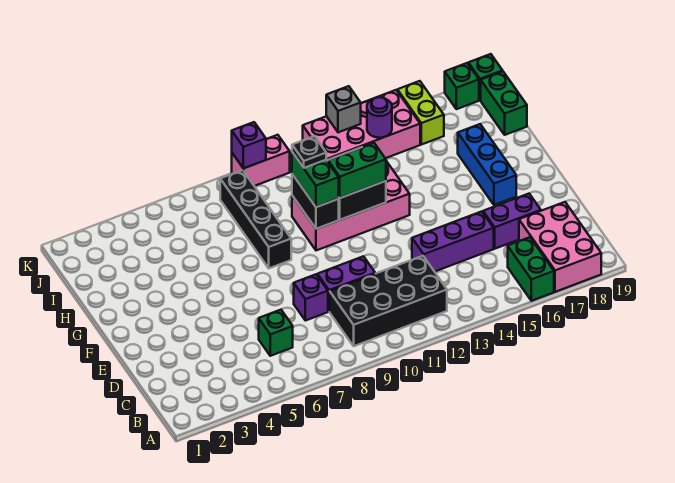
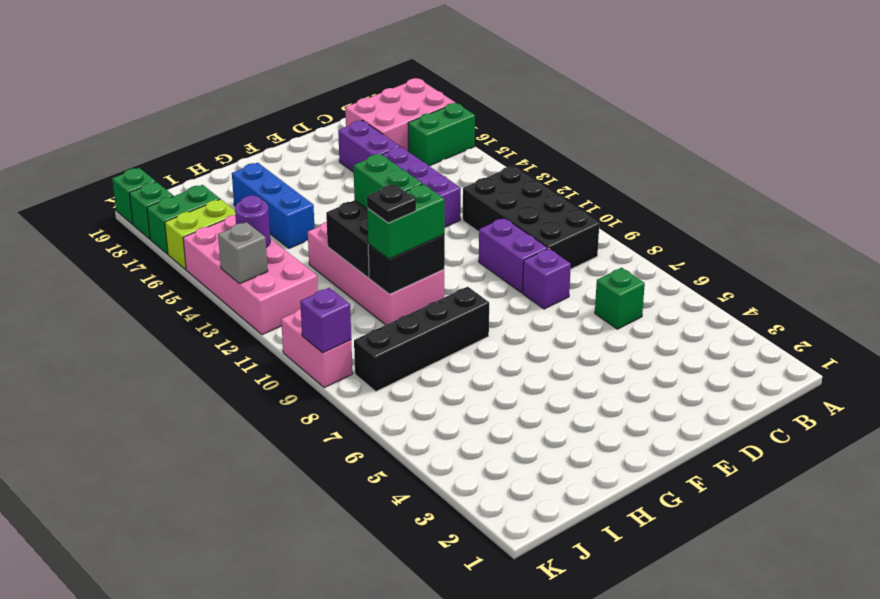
blue brick F17:H17 level 1 -> blue brick H15:H17 level 1
green brick I19:J19 level 1 -> green brick J17:K17 level 1

